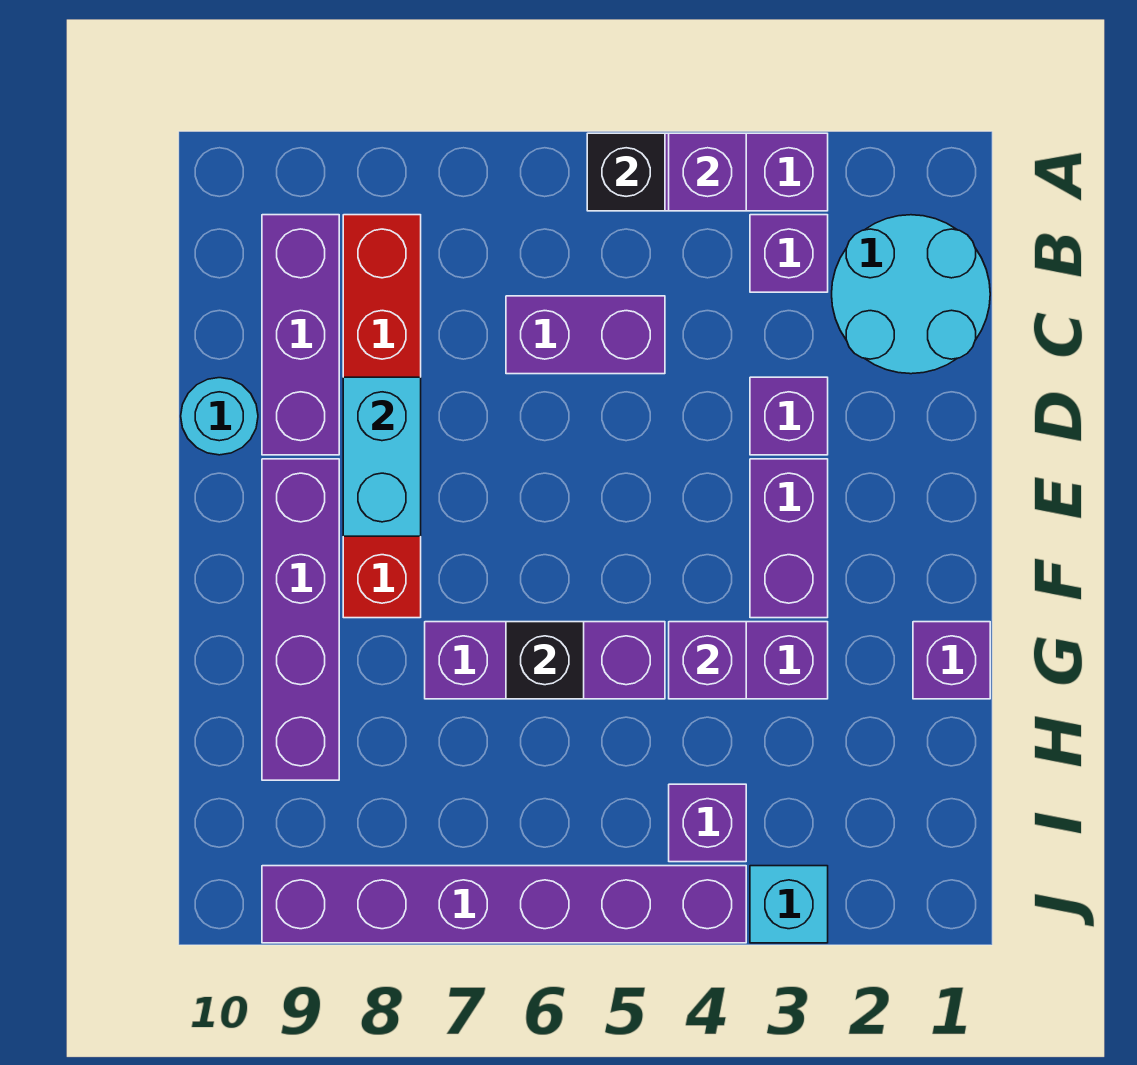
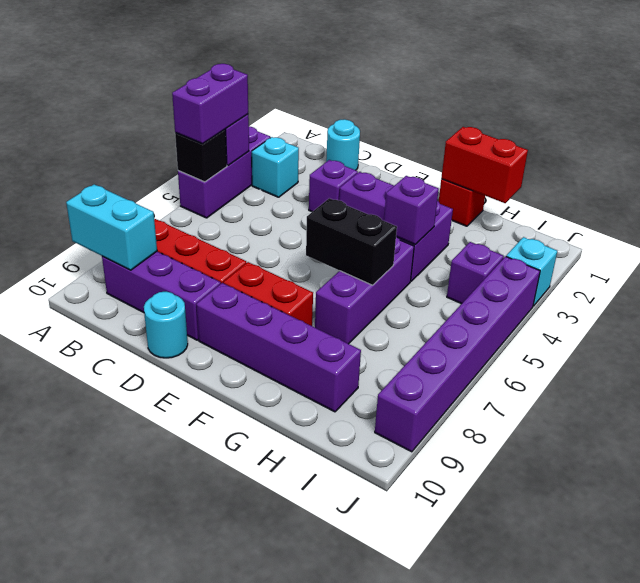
cyan round brick B1:C2 level 1 -> cyan round brick C1 level 1
purple brick B3 level 1 -> cyan brick B3 level 1
purple brick C5:C6 level 1 -> purple brick A4:A5 level 3
cyan brick D8:E8 level 2 -> cyan brick A9:B9 level 2
purple brick G1 level 1 -> red brick G1 level 1
none -> red brick G1:H1 level 2
black brick G6 level 2 -> black brick F6:G6 level 2

